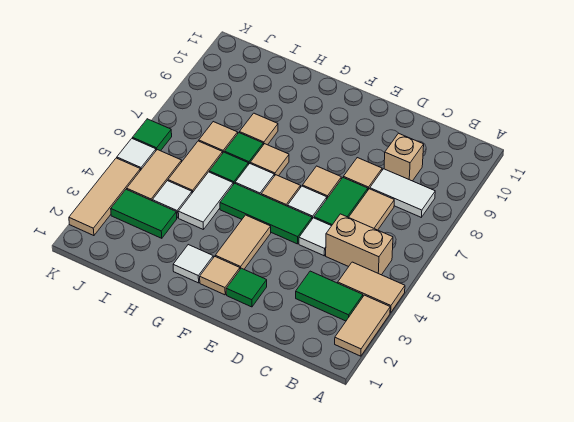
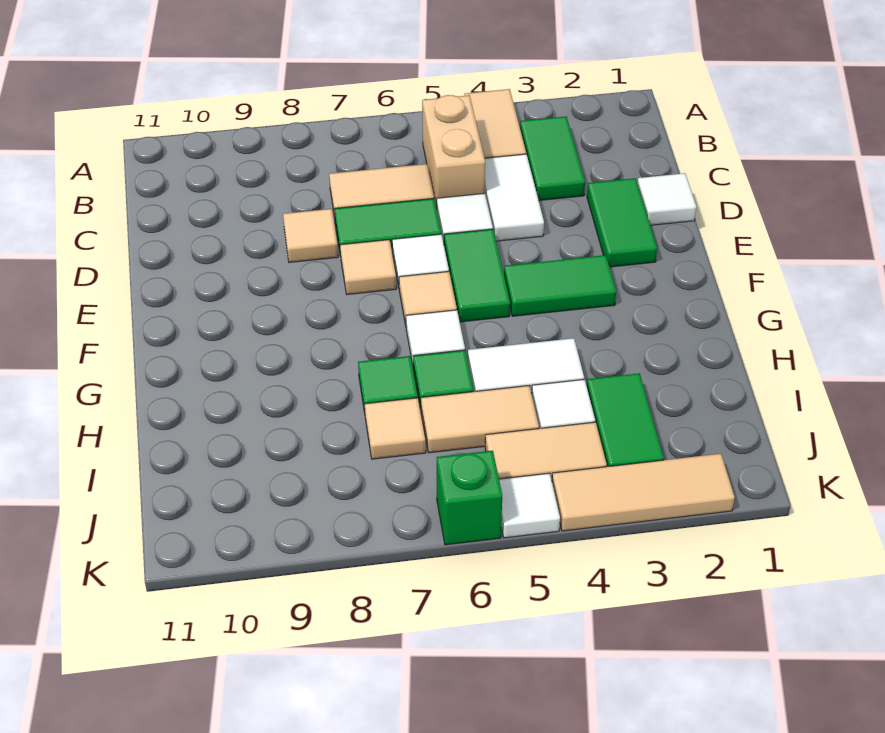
tan tile A2:A3 level 1 -> none
white tile B8:C8 level 1 -> white tile C4:D4 level 1
tan brick C9 level 1 -> none
green tile E2 level 1 -> green tile D2:E2 level 1
green tile E5:G5 level 1 -> green tile E5:F5 level 1
tan tile F2 level 1 -> none
tan tile F3:F4 level 1 -> green tile F3:F4 level 1
white tile G2 level 1 -> white tile D1 level 1
tan tile G7 level 1 -> none
tan tile H8 level 1 -> none
green tile K6 level 1 -> green brick K6 level 1

